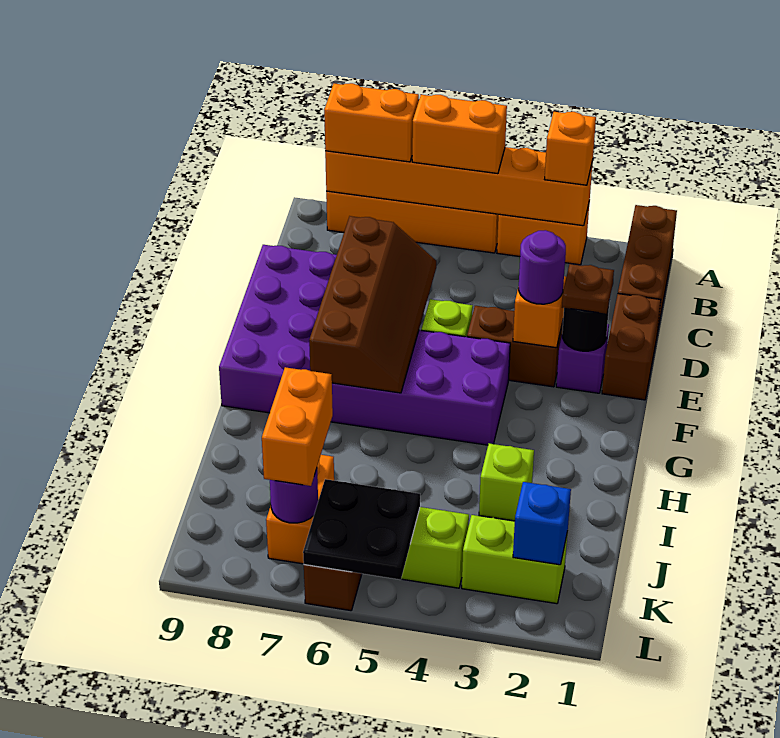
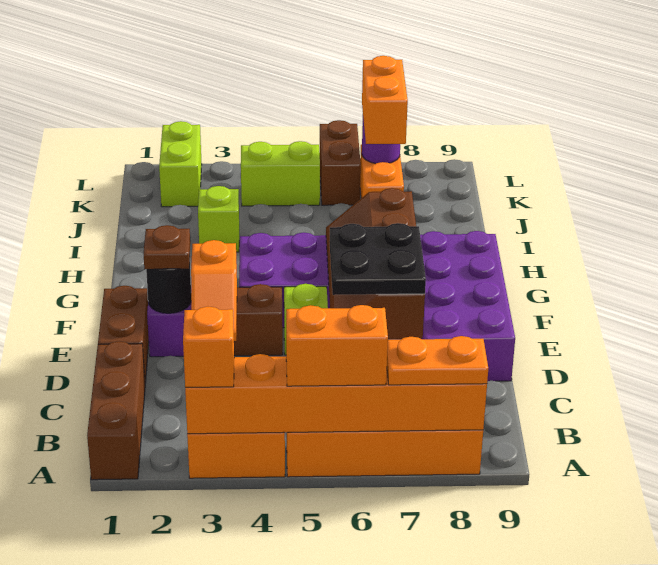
orange brick A7:A8 level 3 -> orange plate A7:A8 level 3
purple round brick E3 level 3 -> none
lime brick K2:K3 level 1 -> lime brick K2:L2 level 1
blue brick K2 level 2 -> none
black plate K5:L6 level 2 -> black plate D6:E7 level 3

